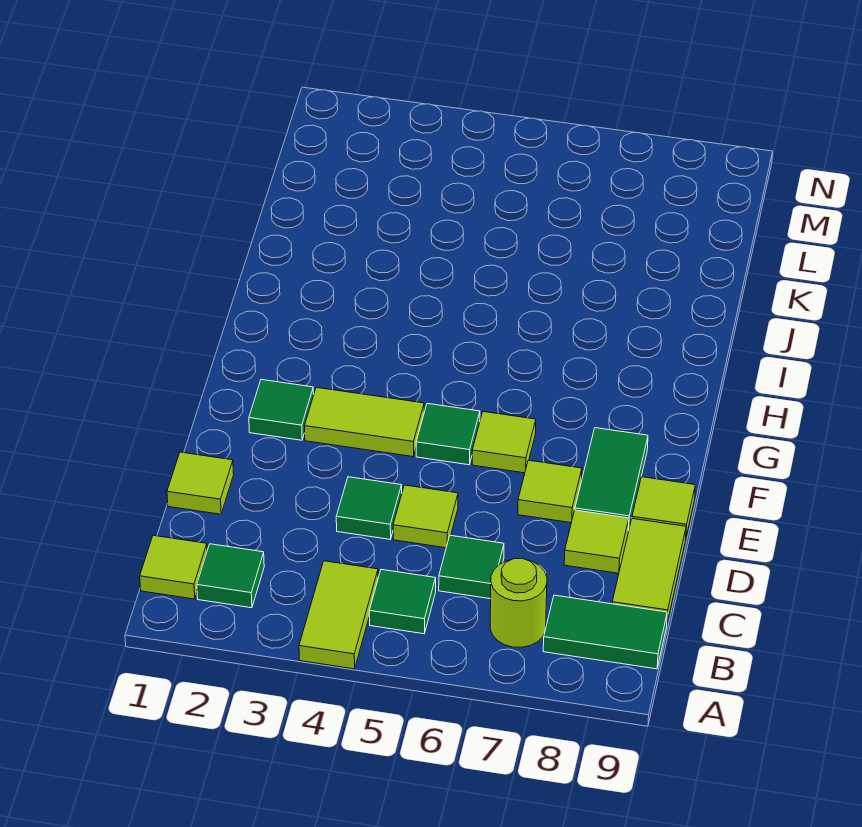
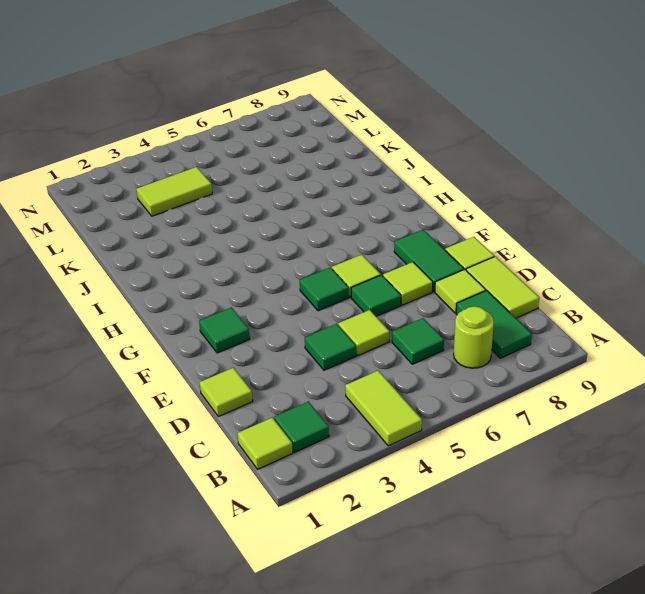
green tile B5 level 1 -> green tile E6 level 1
green tile B8:B9 level 1 -> green tile B8:C8 level 1
lime tile F3:F4 level 1 -> lime tile L3:L4 level 1

